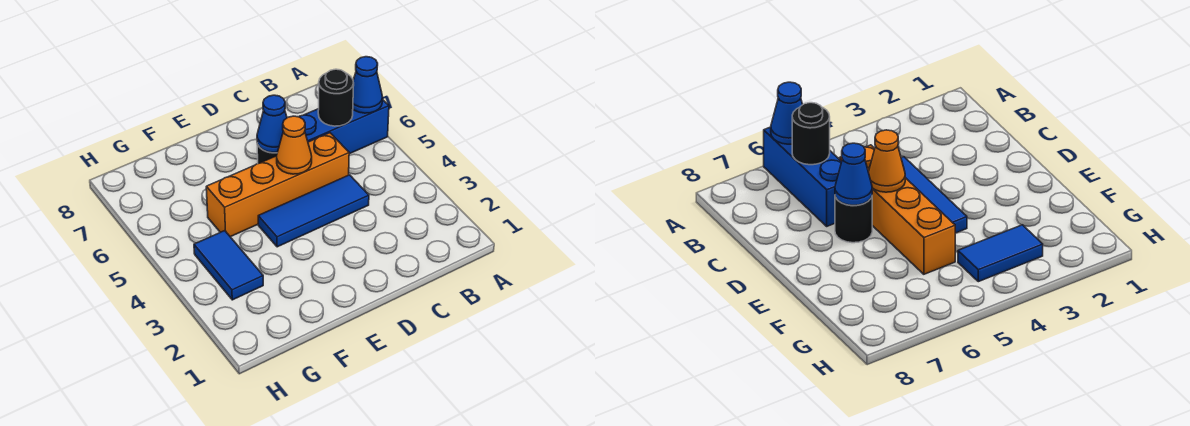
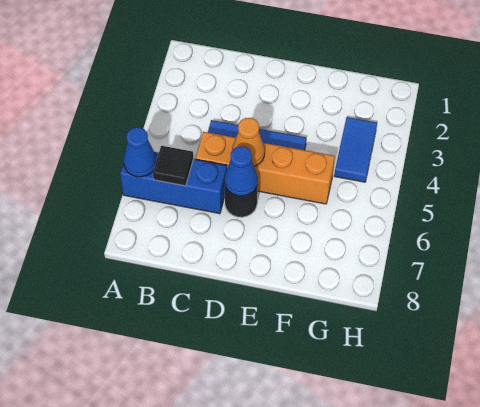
black round brick B6 level 2 -> black tile B6 level 2

